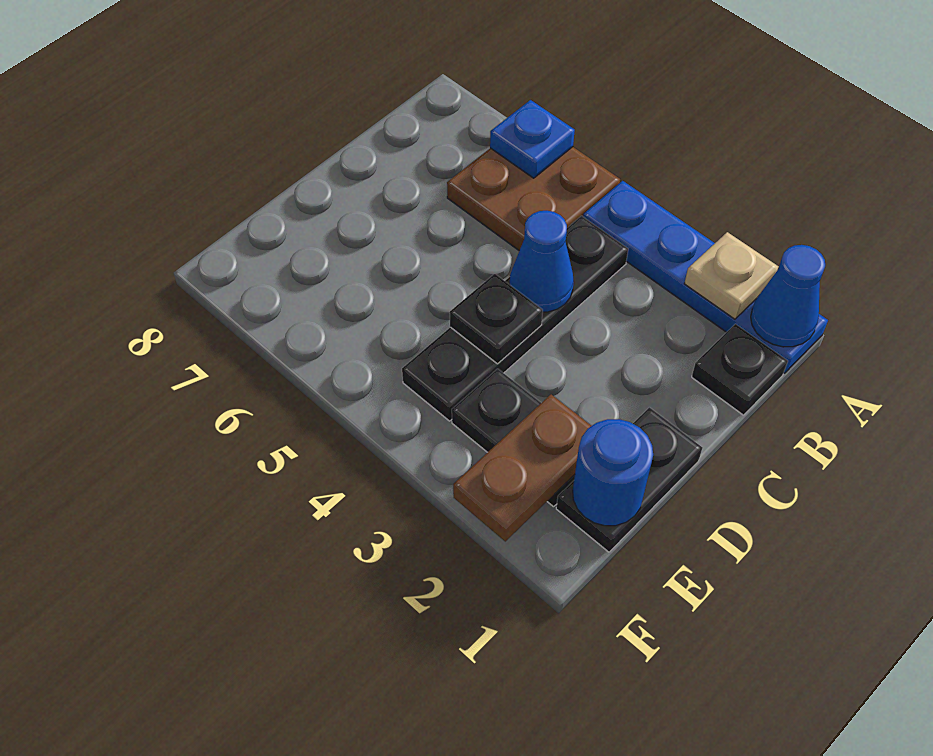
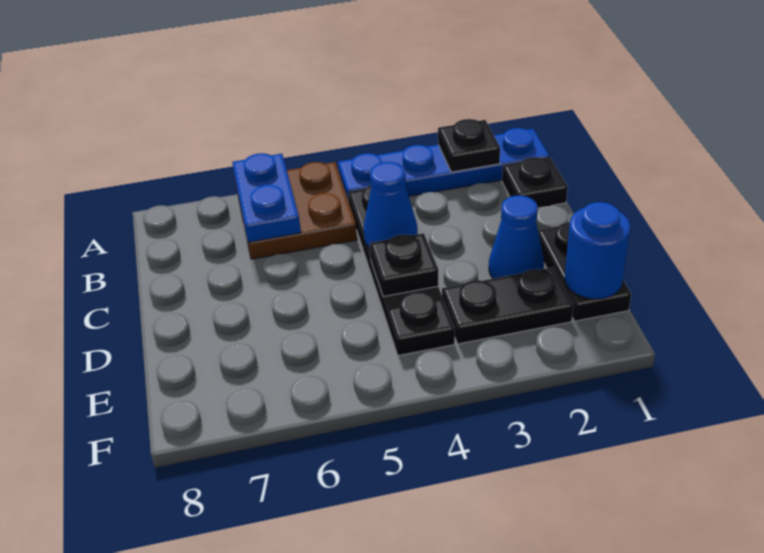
blue cone A1 level 2 -> blue cone D2 level 1
tan plate A2 level 2 -> black plate A2 level 2
blue plate A6 level 2 -> blue plate A6:B6 level 2
brown plate E2:F2 level 2 -> none

